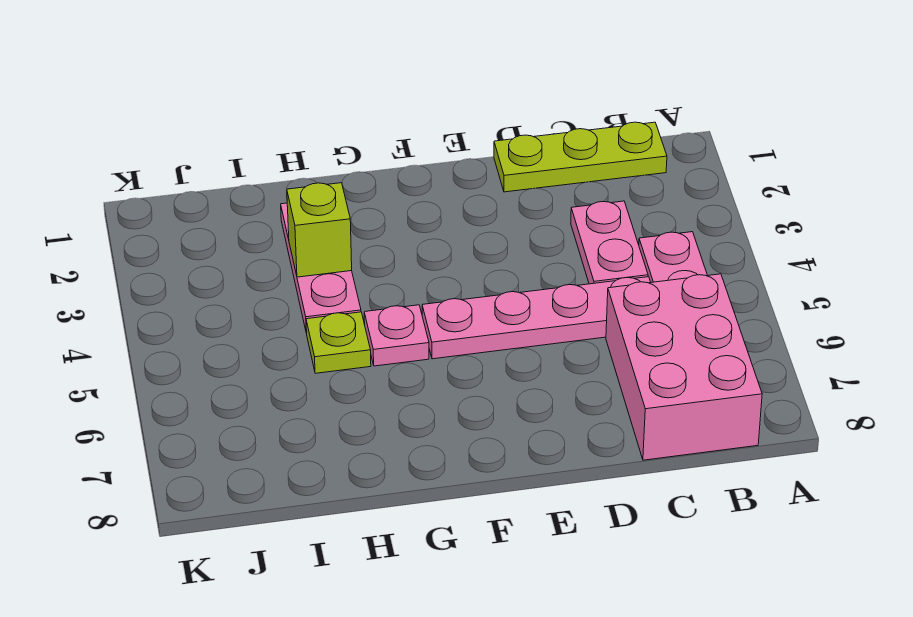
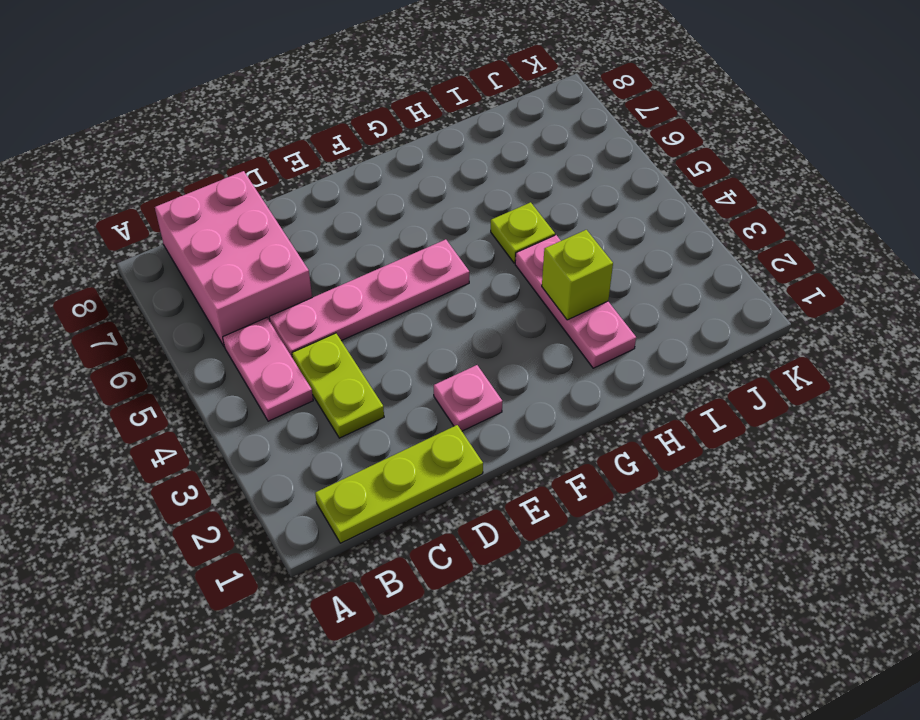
pink plate C3:C4 level 1 -> lime plate C3:C4 level 1
pink plate G5 level 1 -> pink plate E2 level 1

